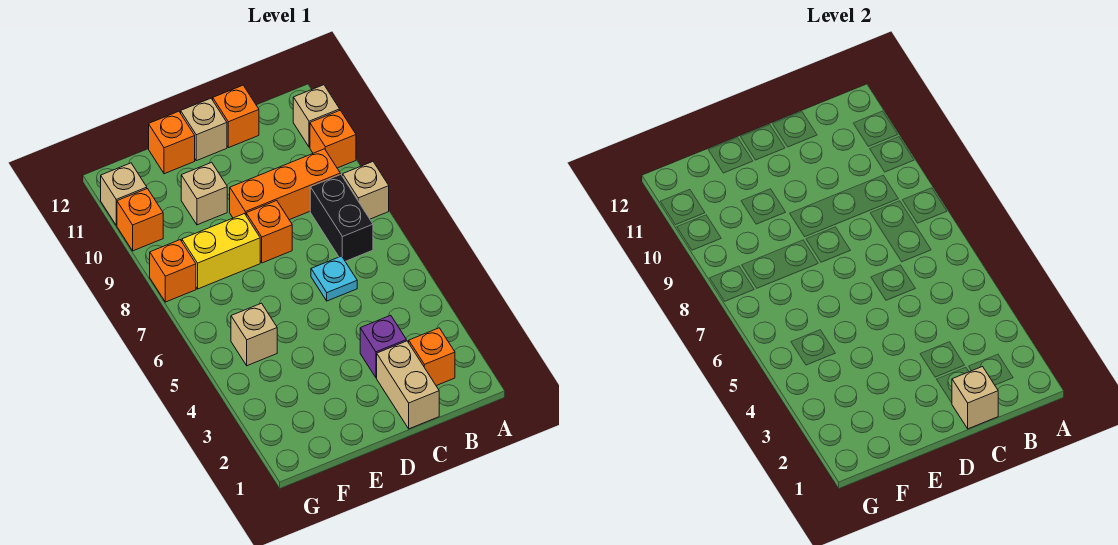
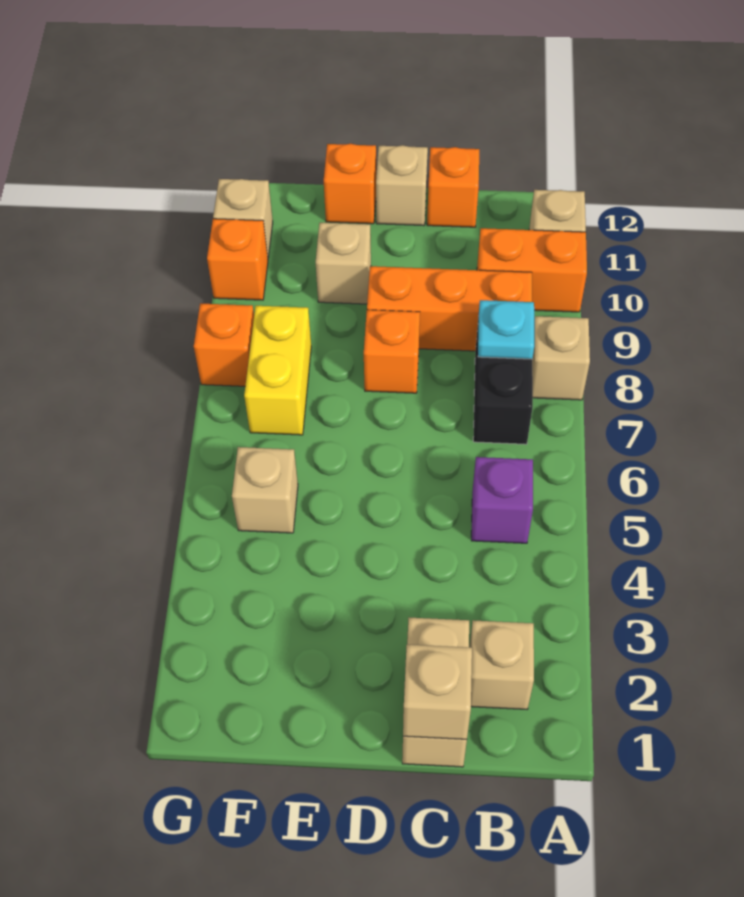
orange brick A10 level 1 -> orange brick A10:B10 level 1
orange brick B2 level 1 -> tan brick B2 level 1
purple brick C3 level 1 -> purple brick B5 level 1
cyan plate C6 level 1 -> cyan plate B8 level 2
yellow brick E8:F8 level 1 -> yellow brick F7:F8 level 1

